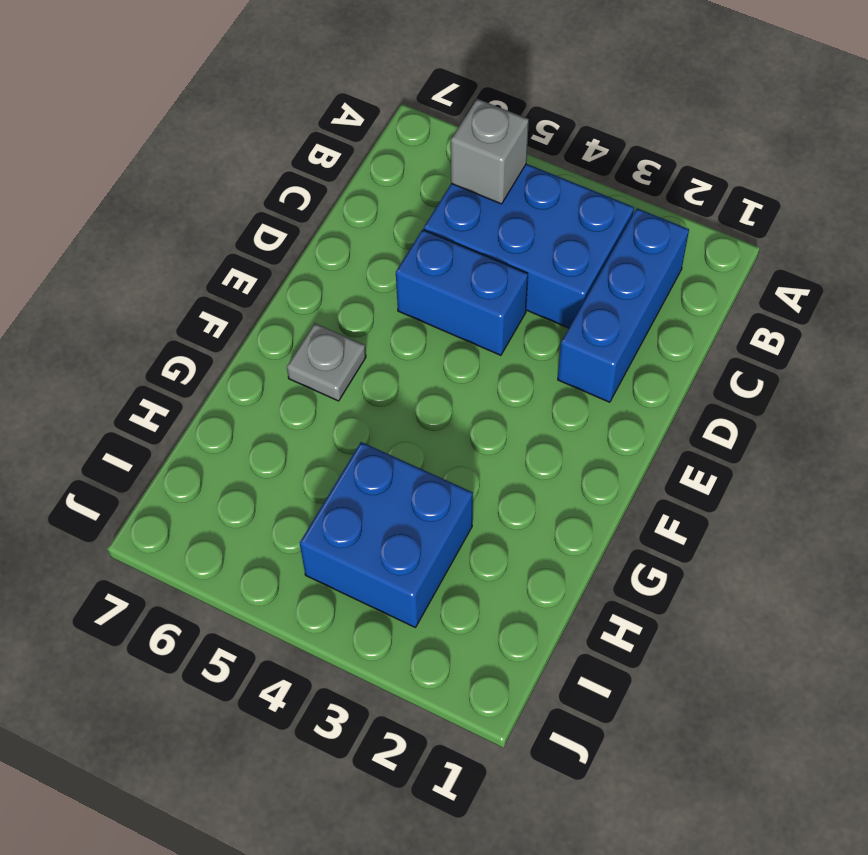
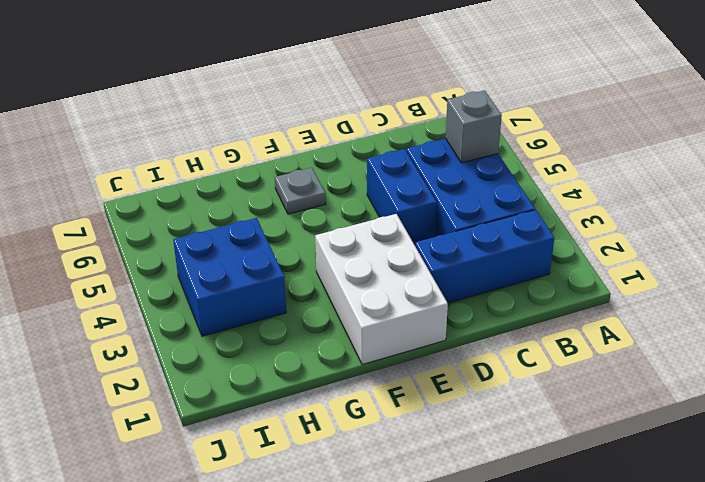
none -> white brick E1:F3 level 1

